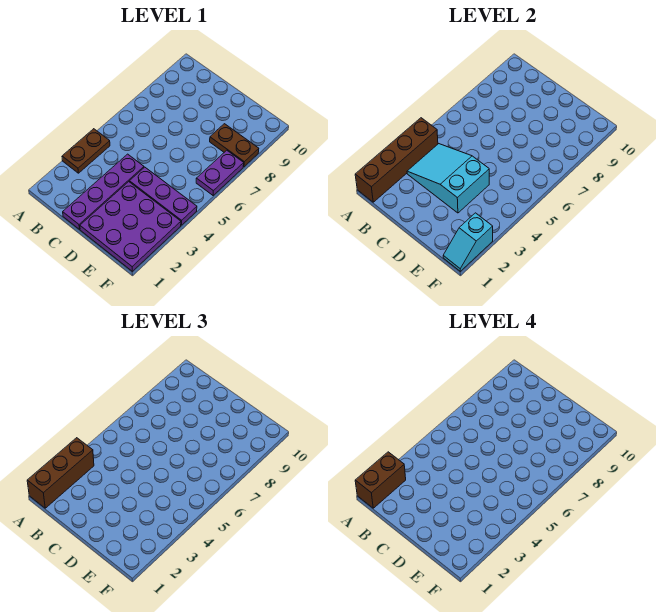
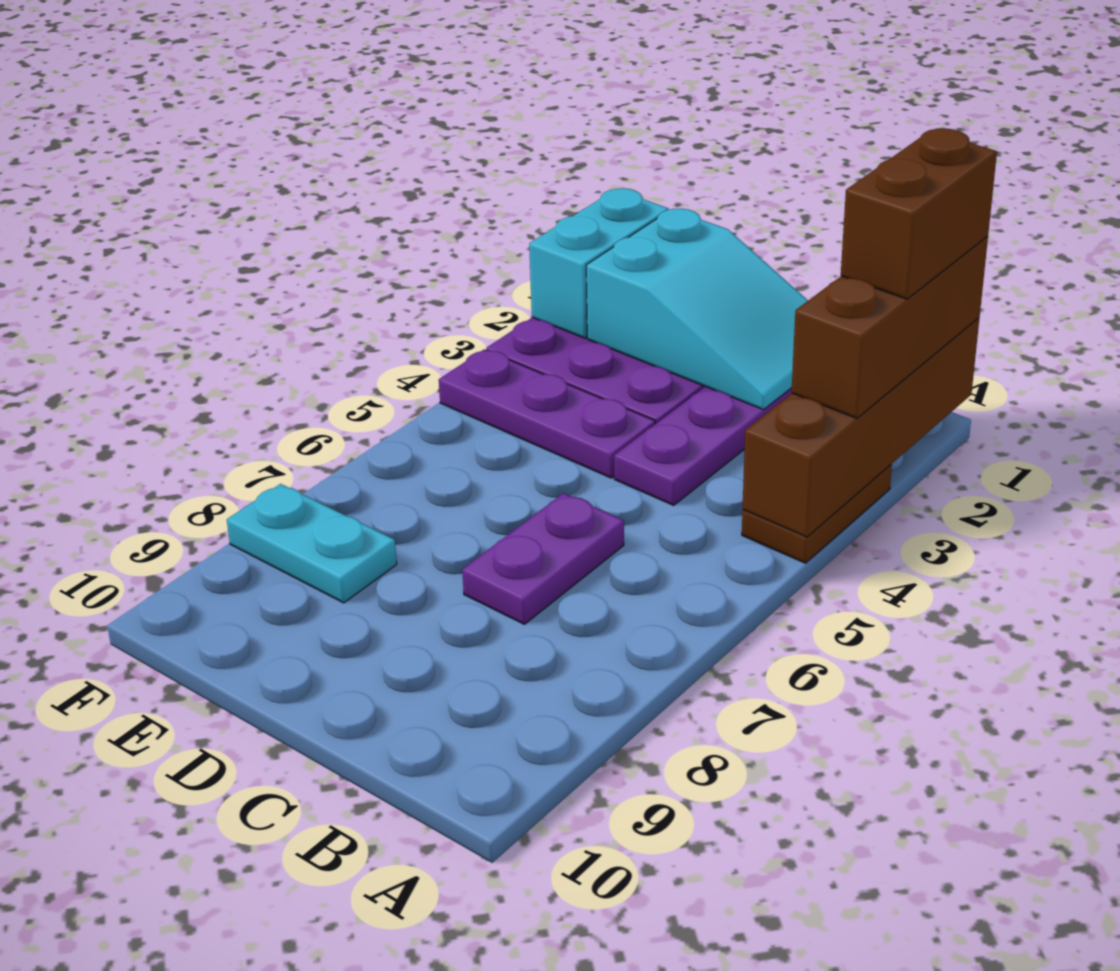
cyan slope B3:D4 level 2 top D -> cyan slope C1:E2 level 2 top E
brown plate E8:F8 level 1 -> cyan plate E8:F8 level 1
cyan slope F1:F2 level 2 top 2 -> cyan brick F1:F2 level 2
purple plate F6:F7 level 1 -> purple plate C6:C7 level 1

